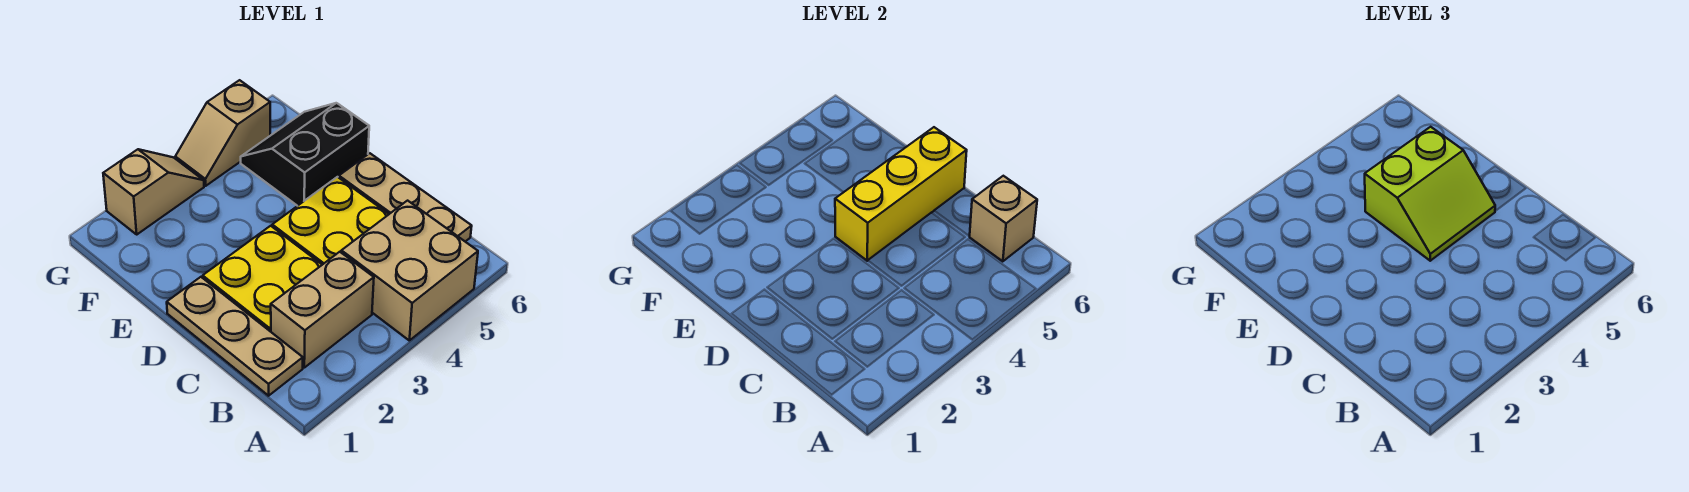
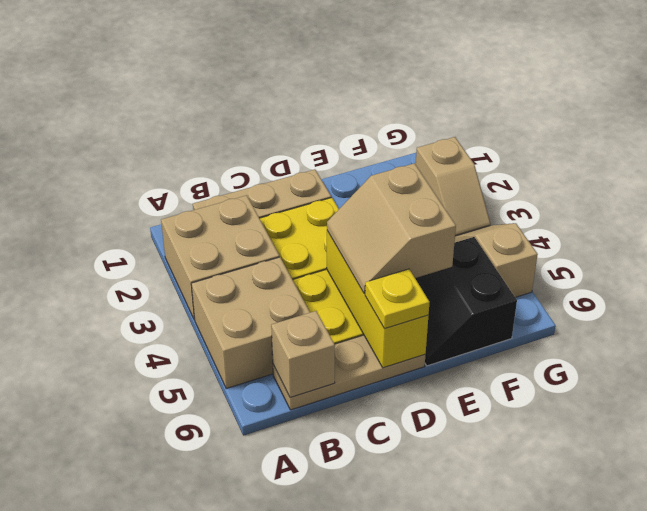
tan brick B2:B3 level 1 -> tan brick A2:B3 level 1
lime slope D4:E5 level 3 top E -> tan slope D4:E5 level 3 top E
none -> yellow plate D6 level 3
black slope E5:F6 level 1 top E -> black slope E5:F6 level 1 top F

